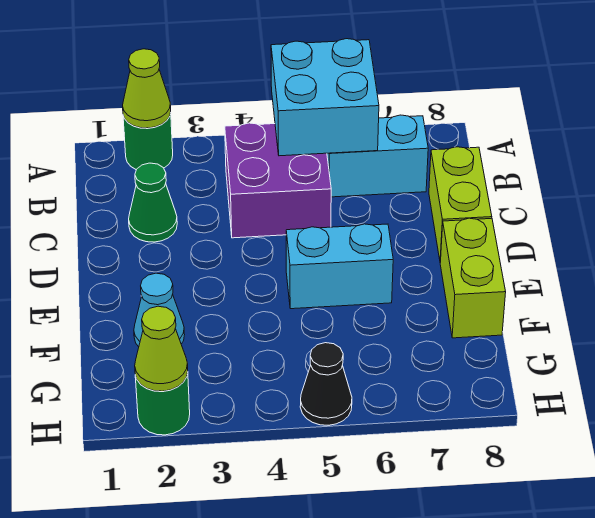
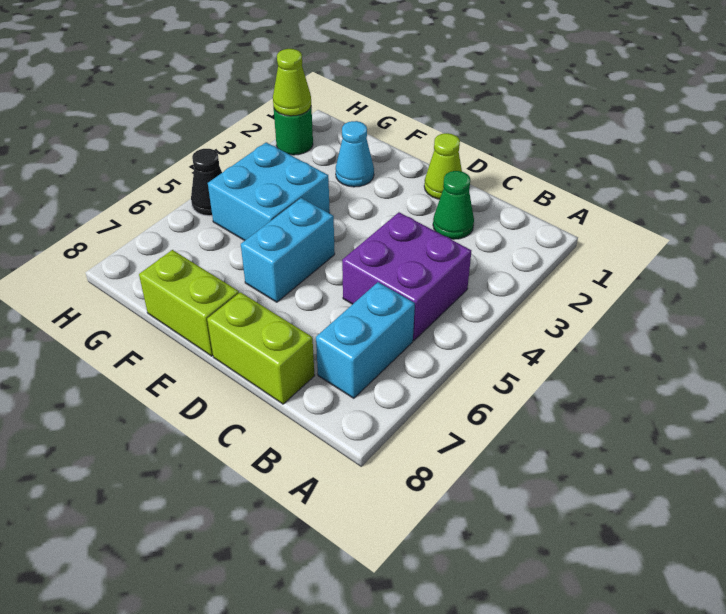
green round brick A2 level 1 -> none
lime cone A2 level 2 -> lime cone D1 level 1
cyan brick A5:B6 level 2 -> cyan brick F4:G5 level 1

